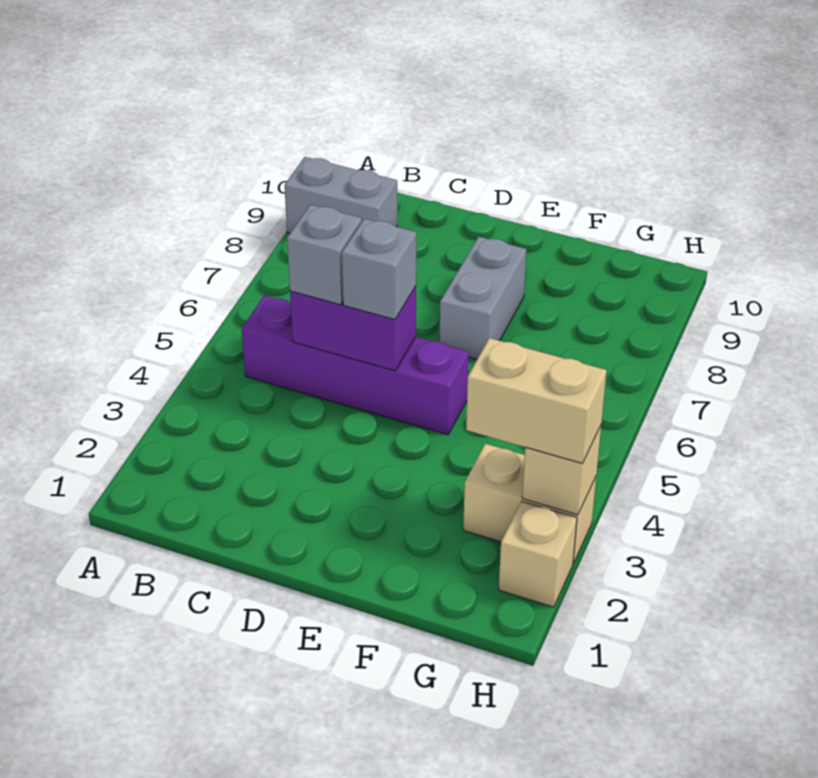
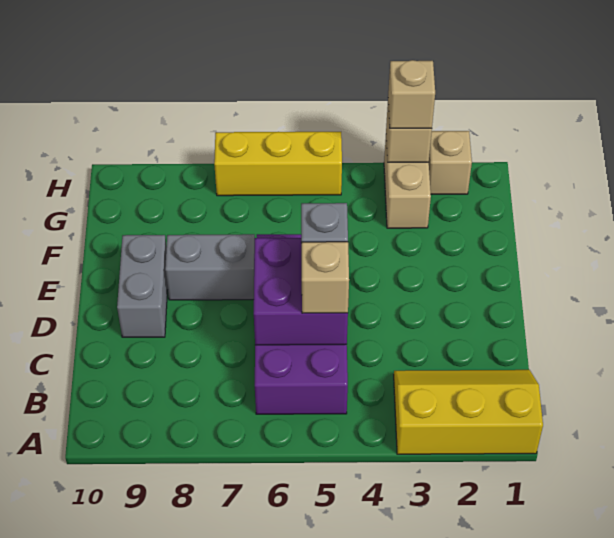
none -> yellow slope A1:B3 level 1 top A
grey brick A9:B9 level 1 -> grey brick D9:E9 level 1
purple brick B5:E5 level 1 -> purple brick B5:E6 level 1
purple brick C5:D5 level 2 -> purple brick C5:D6 level 2
grey brick C5 level 3 -> tan brick C5 level 3
tan brick G3:H3 level 3 -> tan brick H3 level 3
none -> yellow brick H5:H7 level 1

